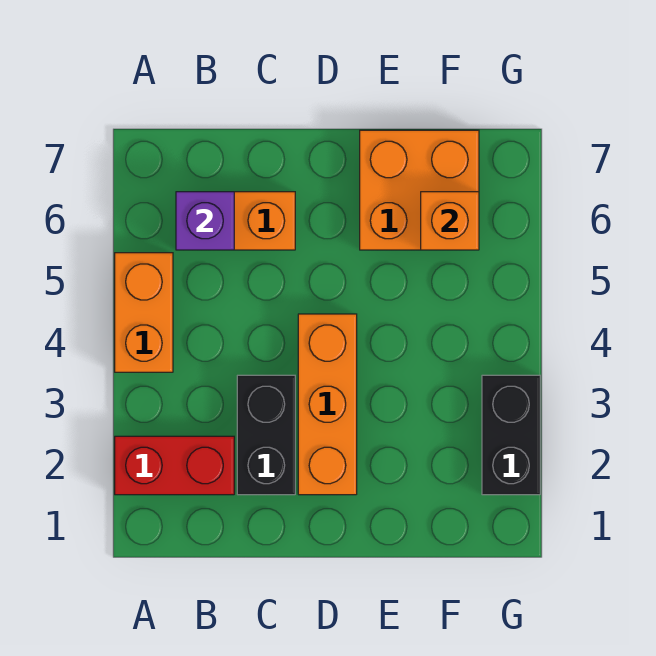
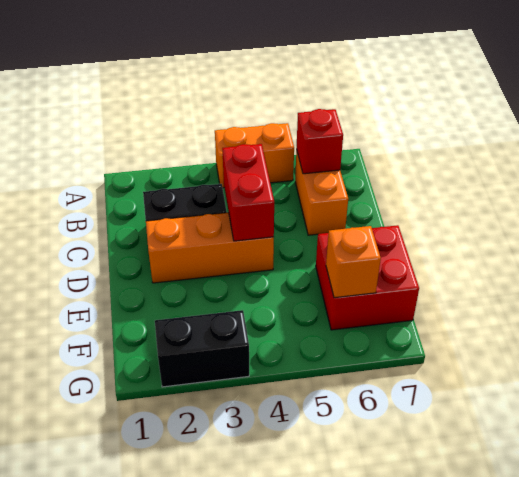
red brick A2:B2 level 1 -> red brick C4:D4 level 2
purple brick B6 level 2 -> red brick B6 level 2
orange brick E6:F7 level 1 -> red brick E6:F7 level 1

